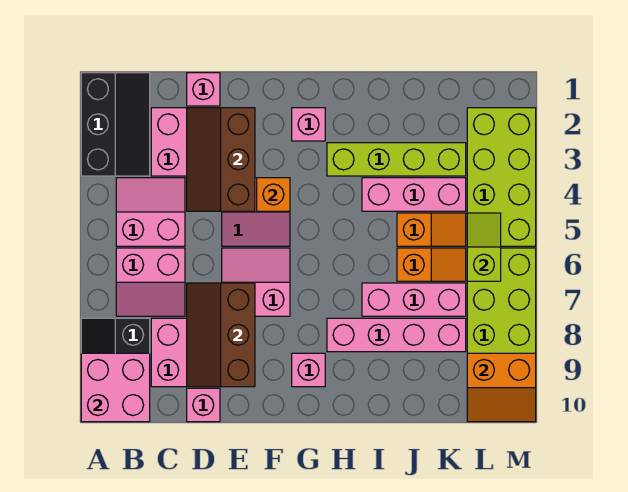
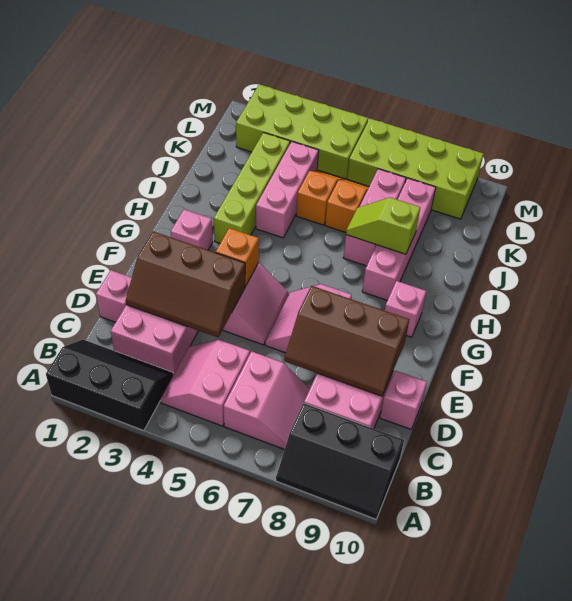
pink brick A9:B10 level 2 -> none
lime slope L5:L6 level 2 top 6 -> lime slope I7:I8 level 2 top 8
orange slope L9:M10 level 2 top 9 -> none

